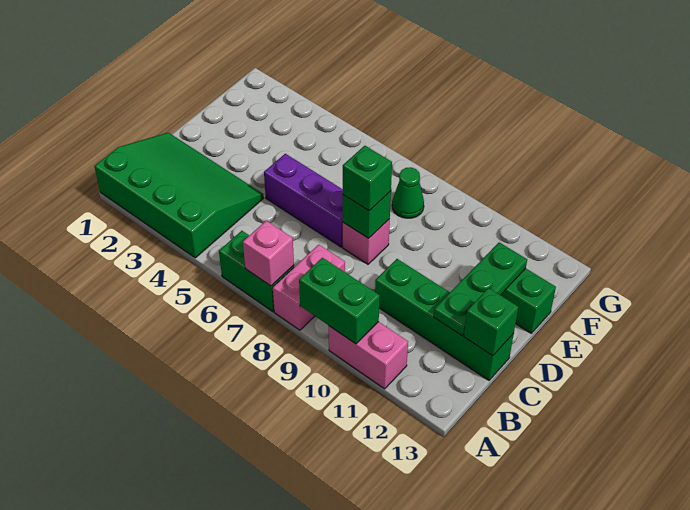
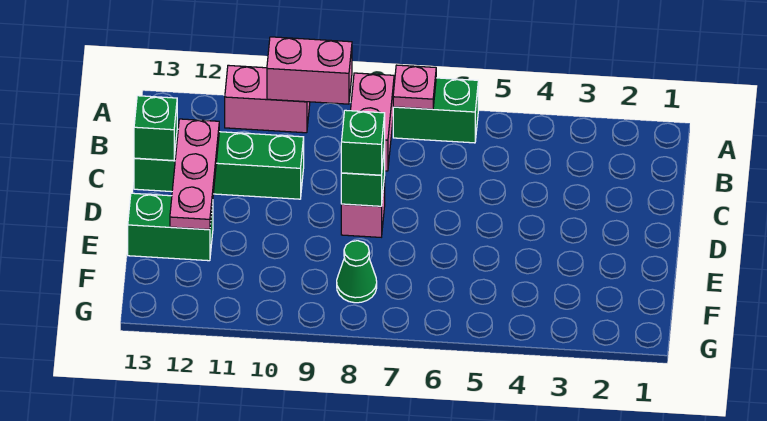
green slope A1:C4 level 1 top A -> none
pink brick A7 level 2 -> pink plate A7 level 2
green brick A9:A10 level 2 -> pink brick A9:A10 level 2
green plate C12:E12 level 2 -> pink plate C12:E12 level 2
purple brick D5:D7 level 1 -> none

